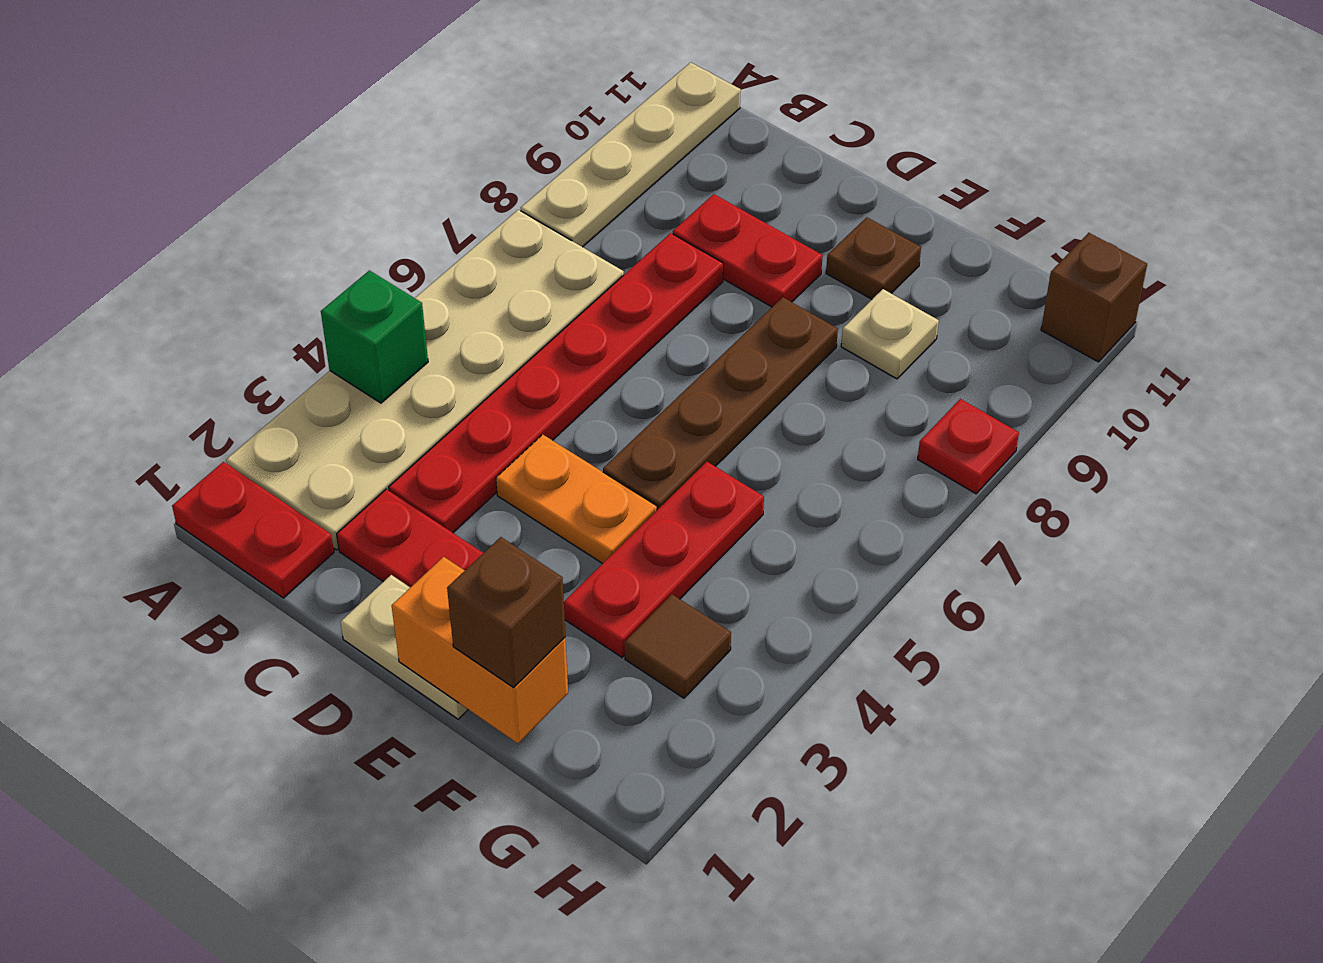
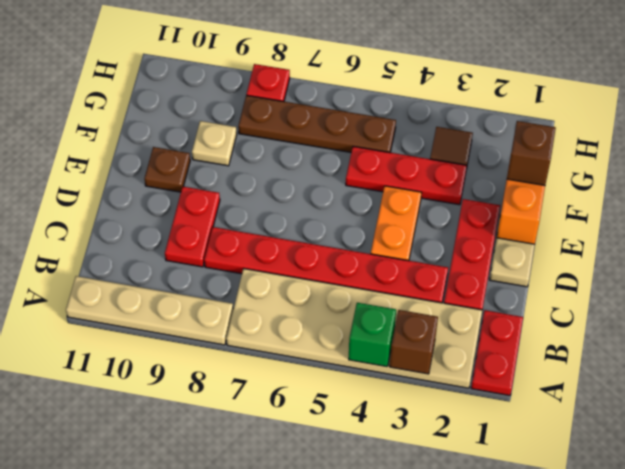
brown plate E5:E8 level 1 -> brown plate G5:G8 level 1
brown brick H11 level 1 -> brown brick A3 level 2

